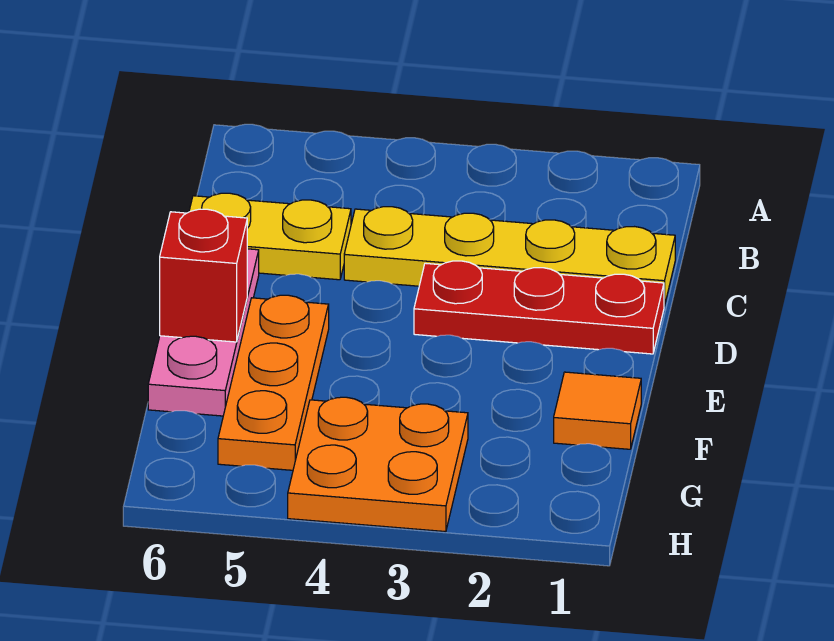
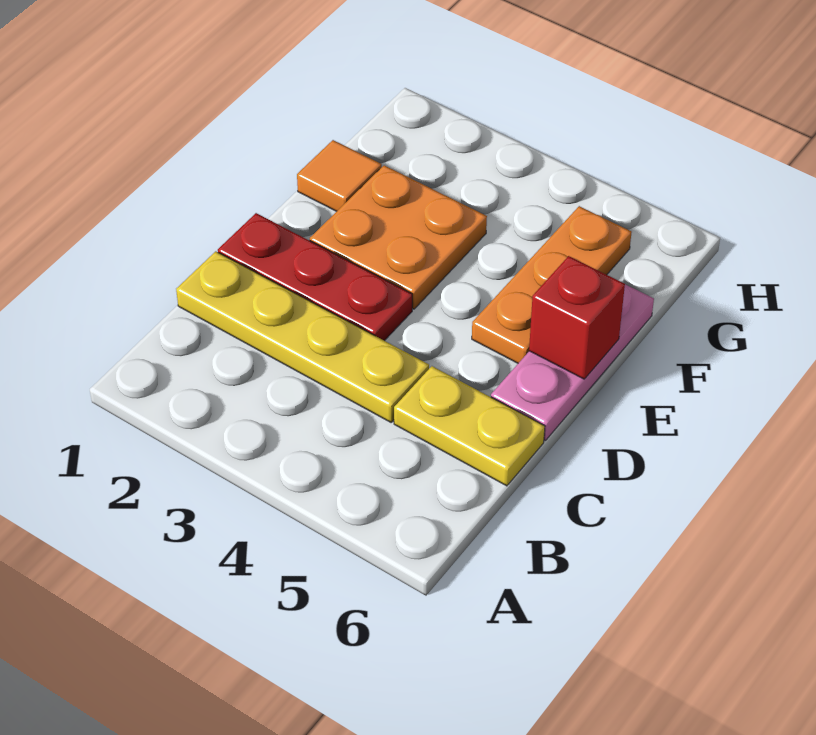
orange plate G3:H4 level 1 -> orange plate E2:F3 level 1

